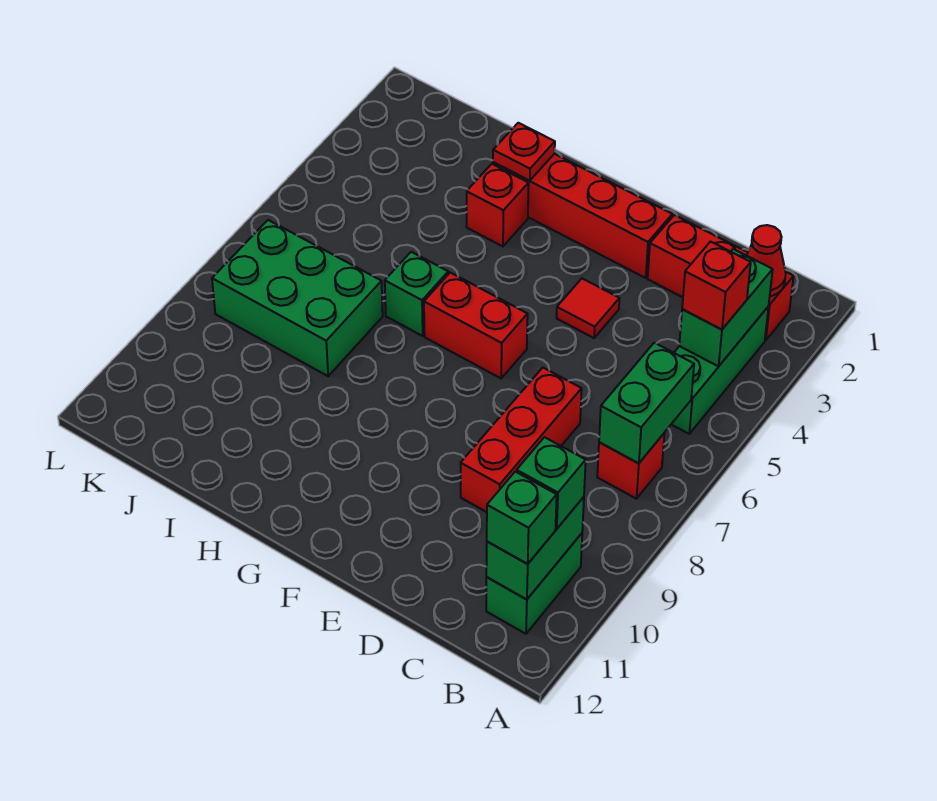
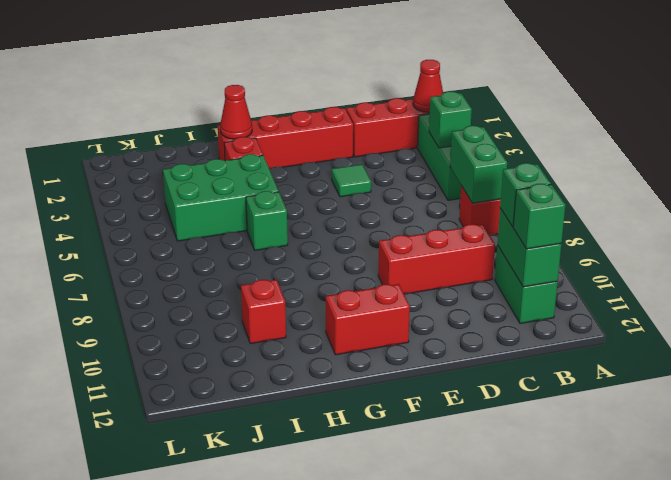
green brick B3:B4 level 2 -> green brick B4 level 2
red brick B4 level 3 -> red brick I10 level 1
red brick D7:D9 level 1 -> red brick C9:E9 level 1
red tile E4 level 1 -> green tile E4 level 1
red brick F6:G6 level 1 -> red brick F11:G11 level 1
red plate H2 level 2 -> red cone H2 level 2
green brick I7:K8 level 1 -> green brick H4:J5 level 1

